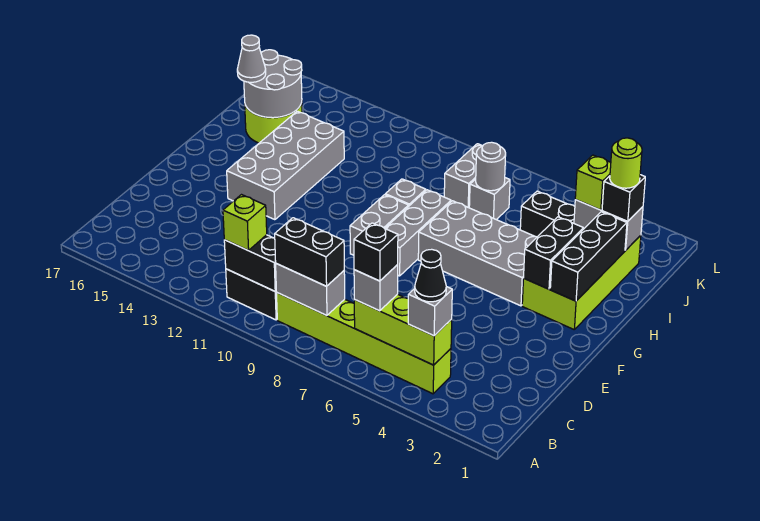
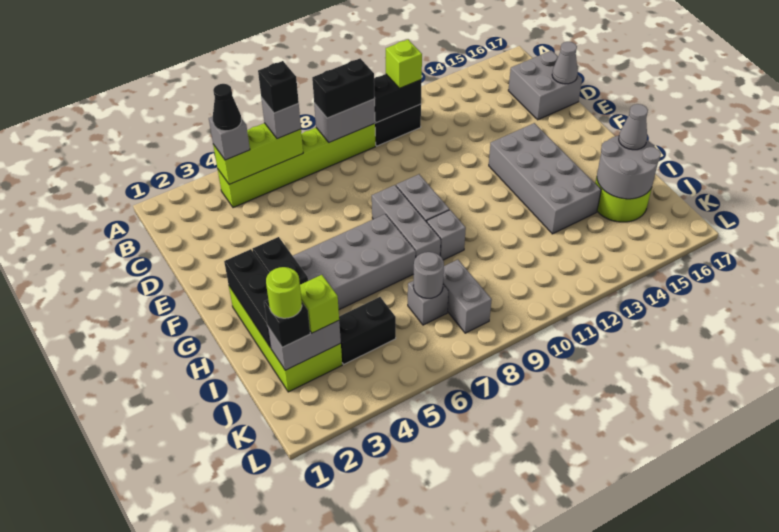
none -> grey brick C16:D17 level 1
none -> grey cone D17 level 2

